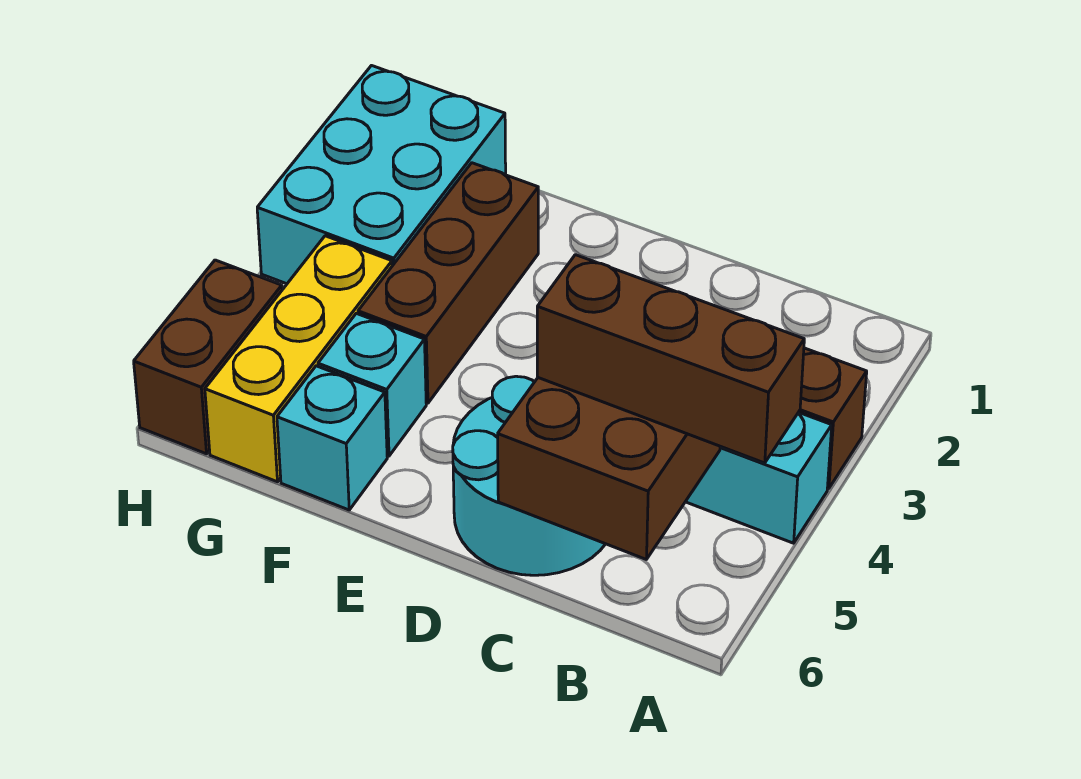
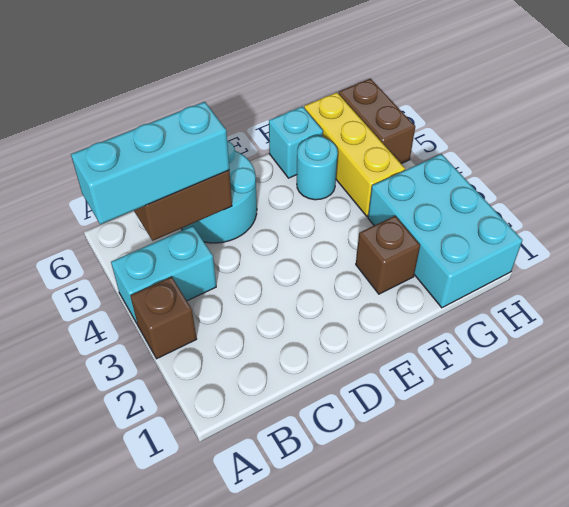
brown brick A5:C5 level 3 -> cyan brick A5:C5 level 3
brown brick F2:F4 level 1 -> brown brick F2 level 1
cyan brick F5 level 1 -> cyan round brick F5 level 1

